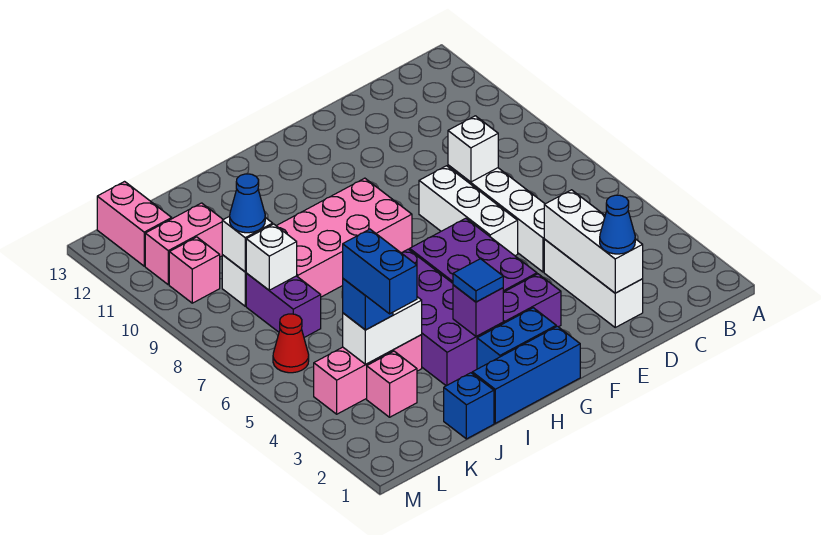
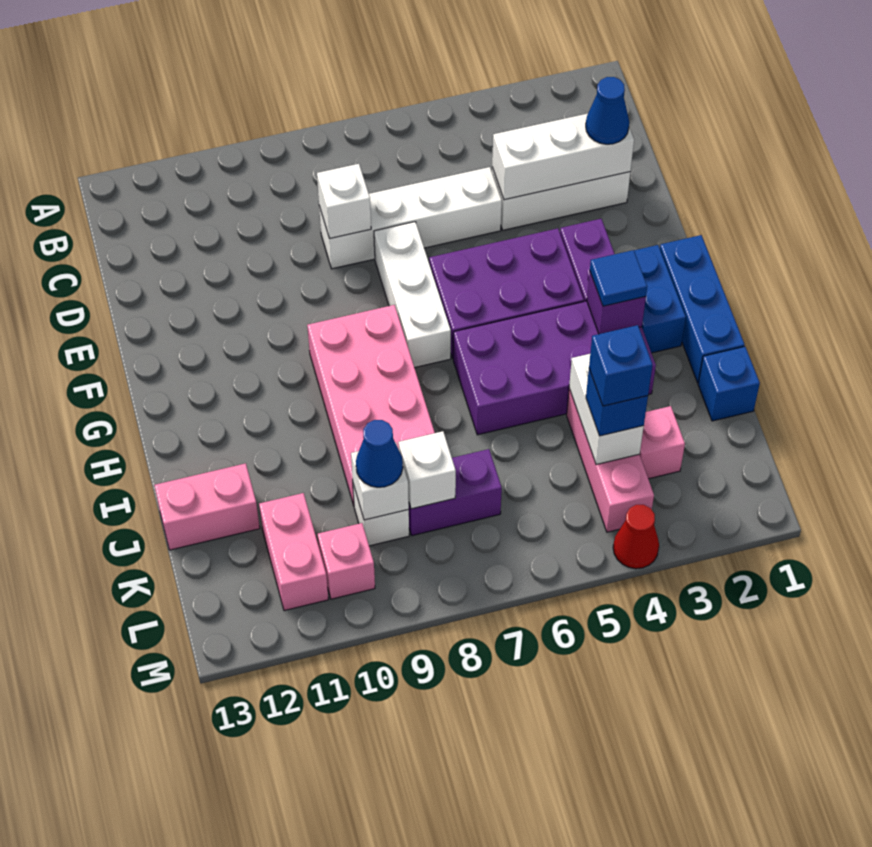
white brick E6:E8 level 1 -> white brick E7:G7 level 1
blue brick K3:K4 level 4 -> blue brick K4 level 4
red cone L6 level 1 -> red cone M4 level 1
pink brick L12:L13 level 1 -> pink brick J12:J13 level 1

